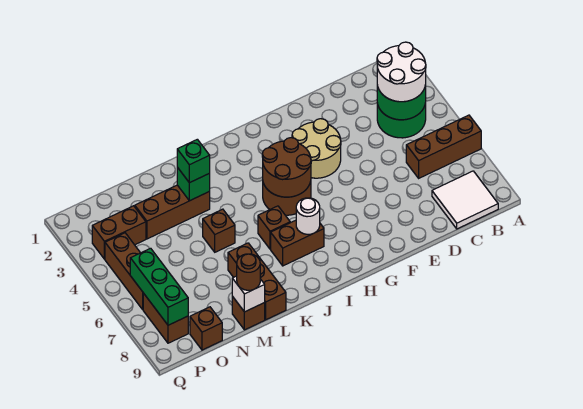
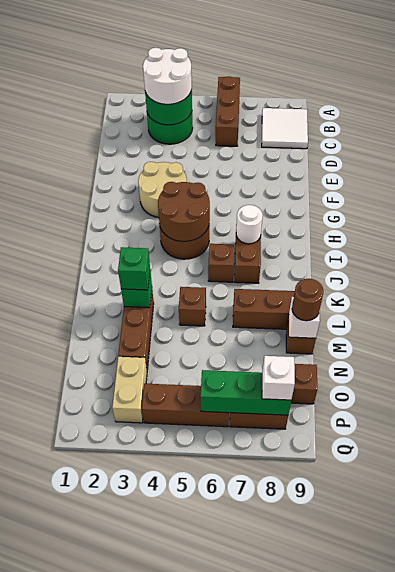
brown brick O3:P3 level 1 -> tan brick O3:P3 level 1
none -> white brick P8 level 3

